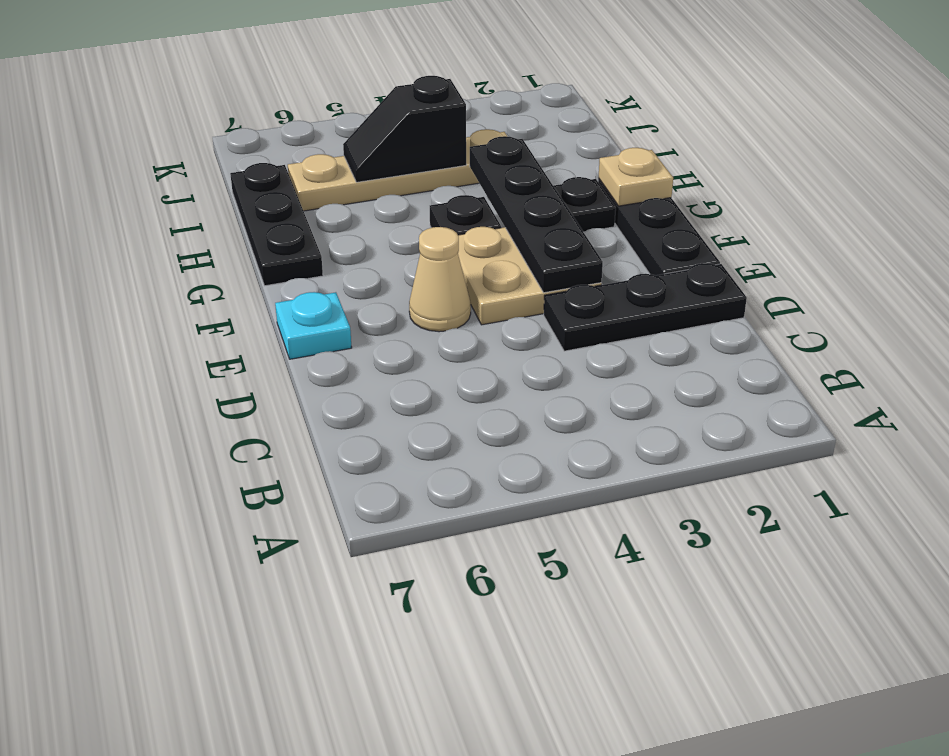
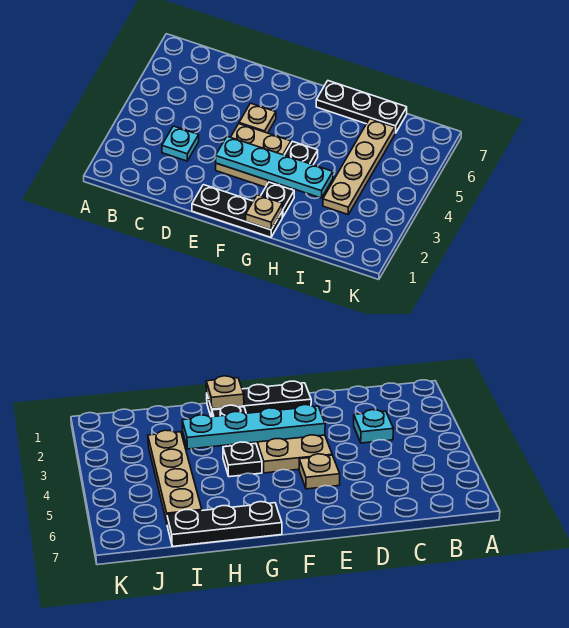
black plate D1:D3 level 1 -> none
black plate E3:H3 level 2 -> cyan plate E3:H3 level 2
tan cone E5 level 1 -> tan plate E5 level 1
cyan plate E7 level 1 -> cyan plate C3 level 1
black slope I4:I5 level 2 top 4 -> none

